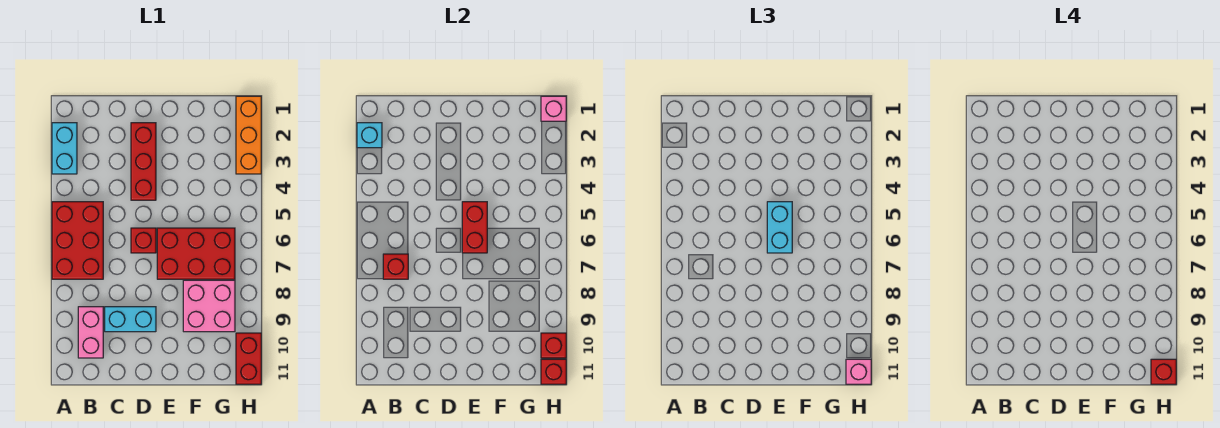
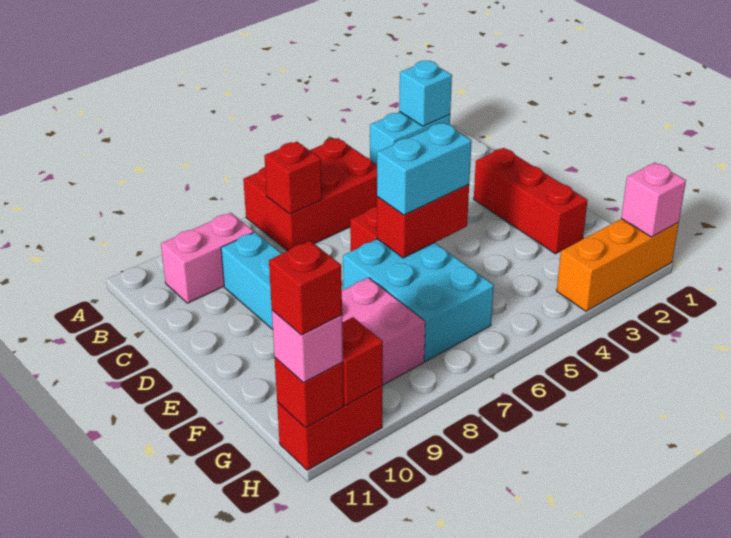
red brick D2:D4 level 1 -> red brick D2:F2 level 1
red brick E6:G7 level 1 -> cyan brick E6:G7 level 1

